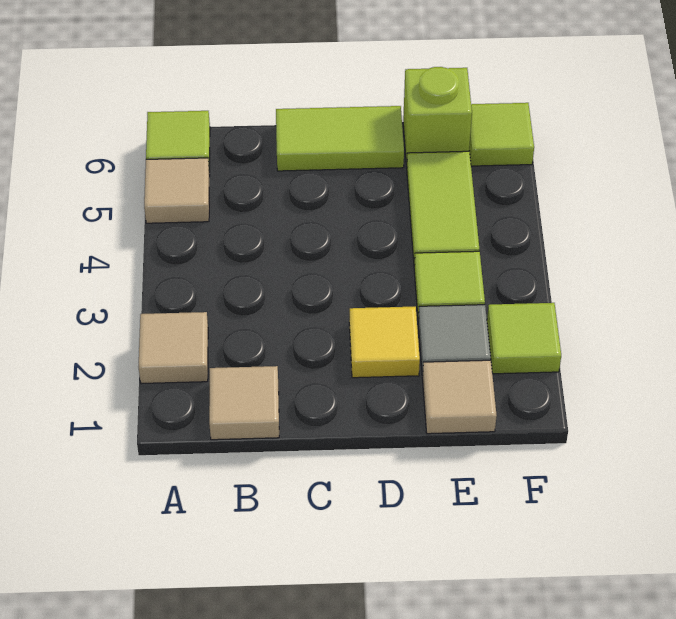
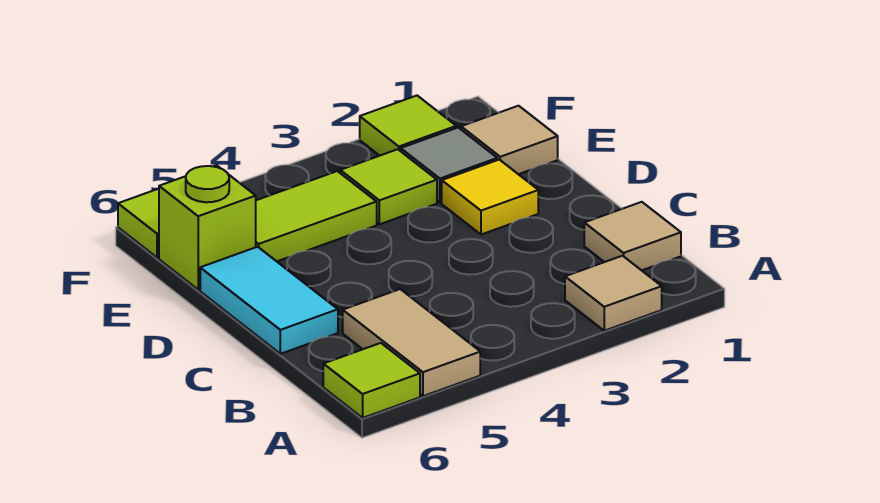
tan tile A5 level 1 -> tan tile A5:B5 level 1
lime tile C6:D6 level 1 -> cyan tile C6:D6 level 1

